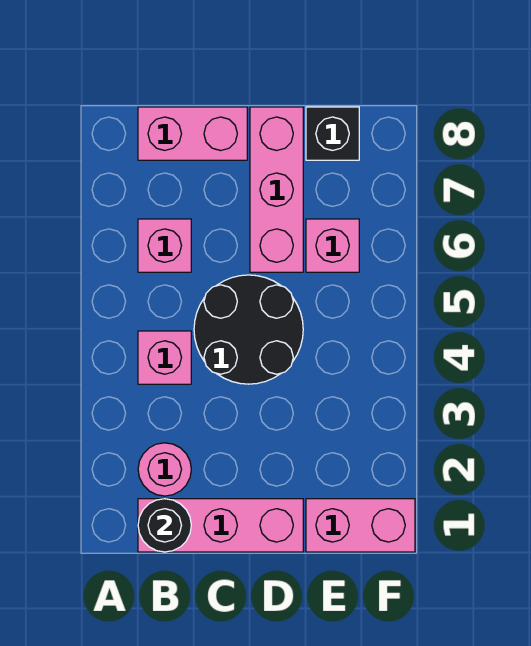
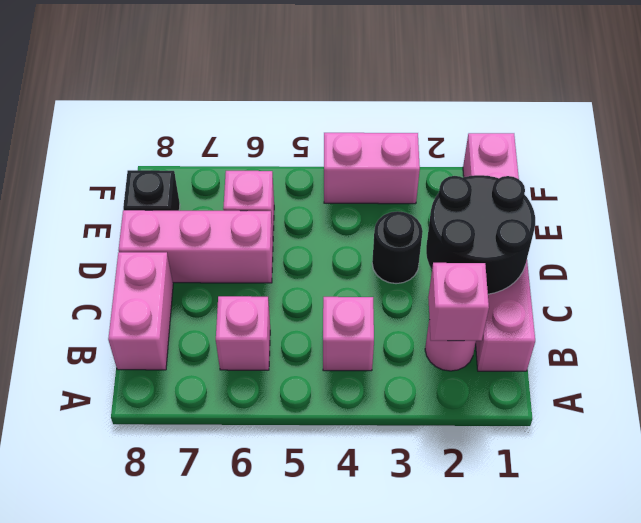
black round brick B1 level 2 -> black round brick D3 level 1
none -> pink brick B2 level 2
black round brick C4:D5 level 1 -> black round brick C1:D2 level 2
none -> pink brick F3:F4 level 1

